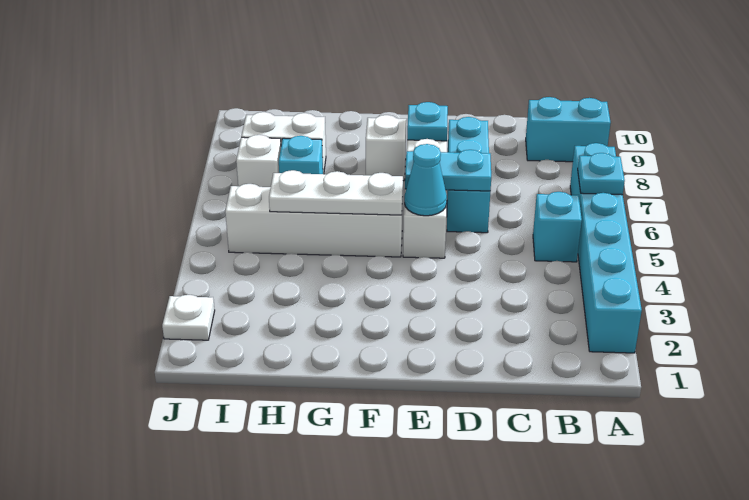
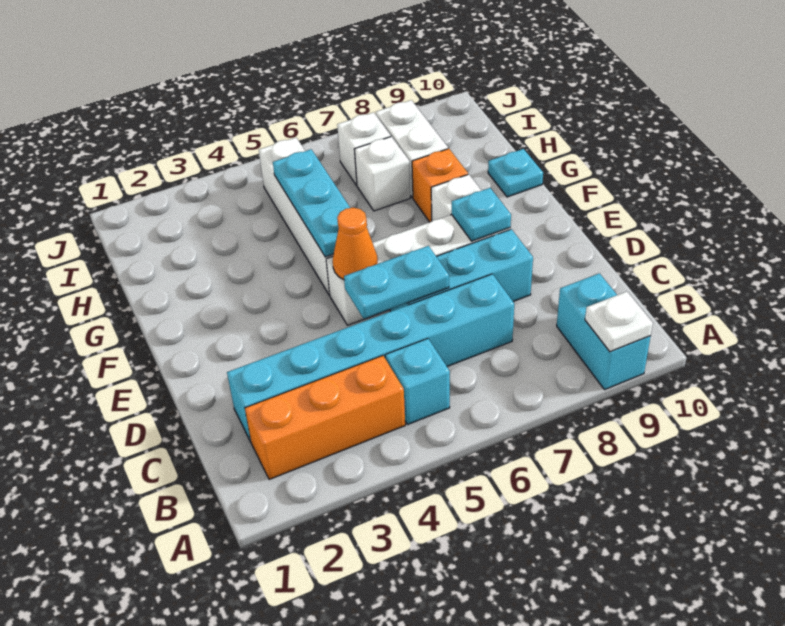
cyan brick A2:A7 level 1 -> cyan brick C2:C7 level 1
cyan plate A6 level 2 -> cyan plate G10 level 1
none -> orange brick B2:B4 level 1
cyan plate D6:E6 level 2 -> cyan plate D5:D6 level 2
cyan cone E5 level 2 -> orange cone E5 level 2
white plate F5:H5 level 2 -> cyan plate F5:H5 level 2
none -> orange brick G8 level 1
cyan brick H7 level 1 -> white brick H7 level 1
white plate J2 level 1 -> white plate A9 level 2

